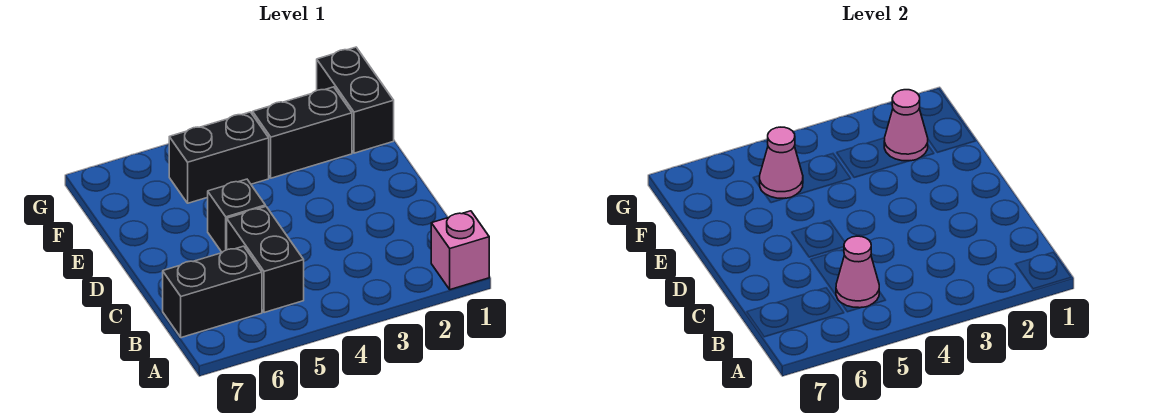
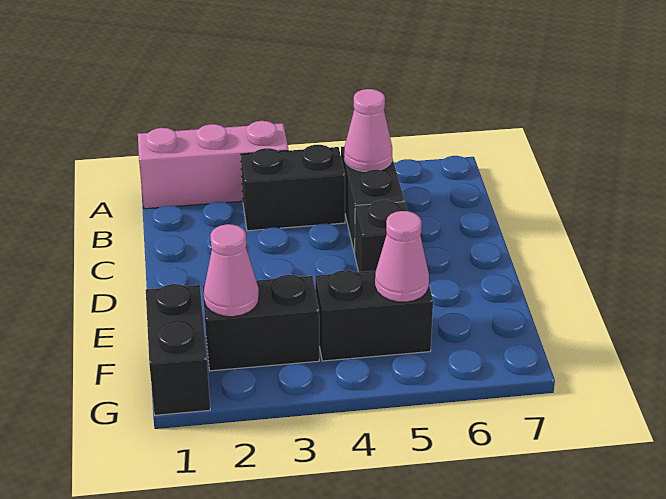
pink brick A1 level 1 -> pink brick A1:A3 level 1
black brick B6:B7 level 1 -> black brick B3:B4 level 1

